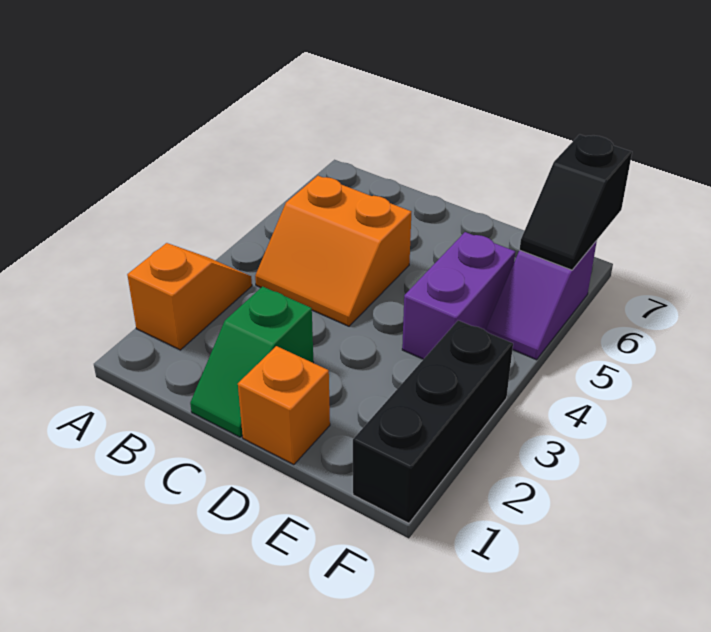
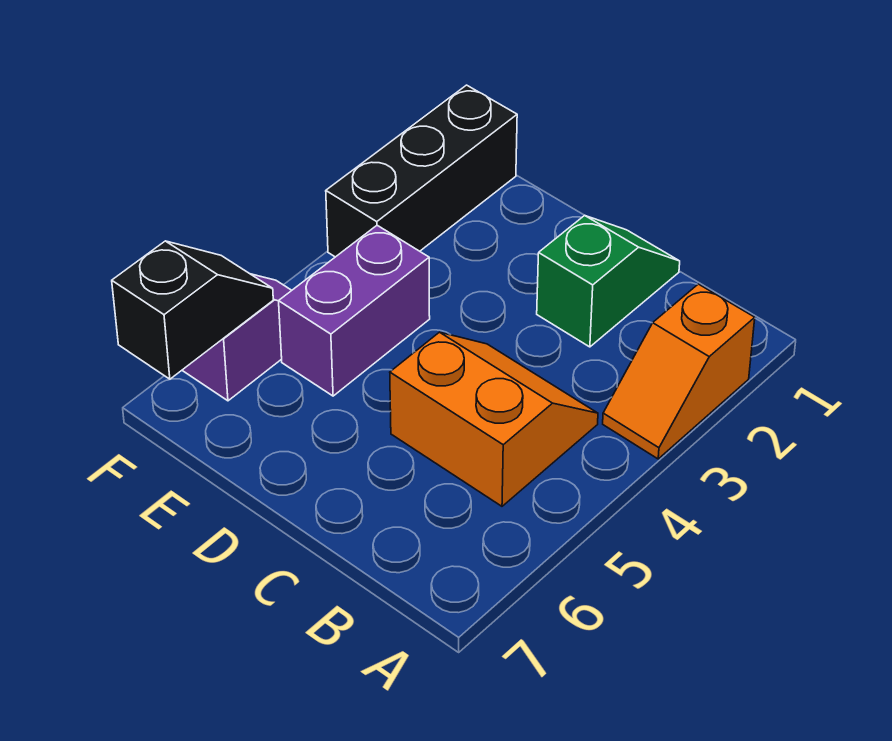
orange brick D1 level 1 -> none

